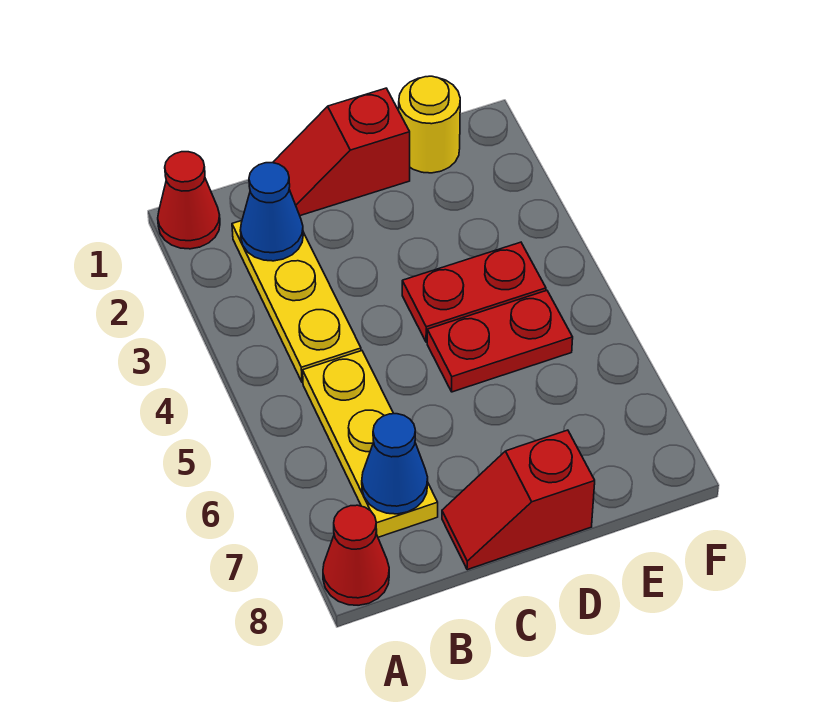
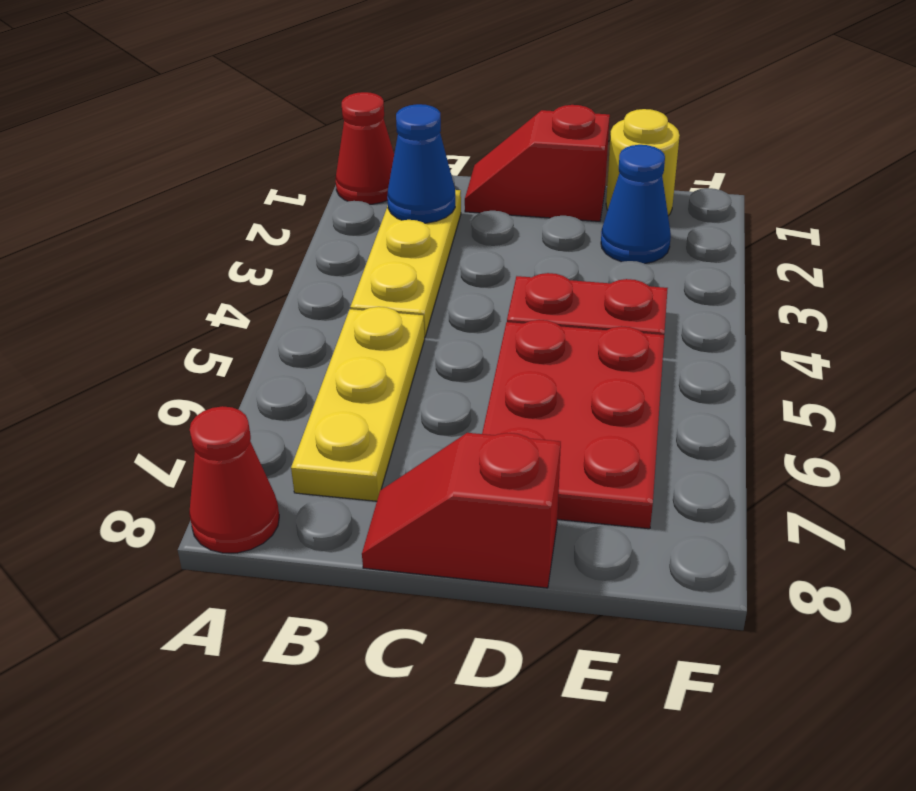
blue cone B7 level 2 -> blue cone E2 level 1
red plate D5:E5 level 1 -> red plate D5:E7 level 1

